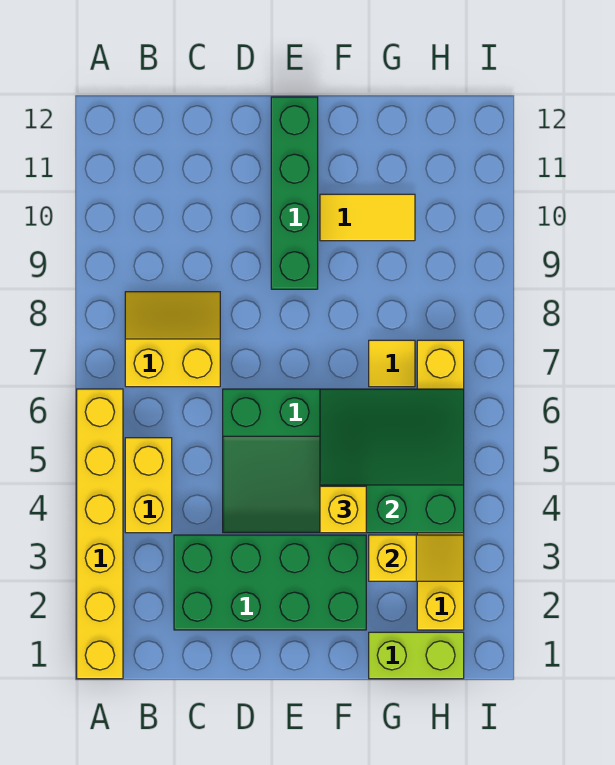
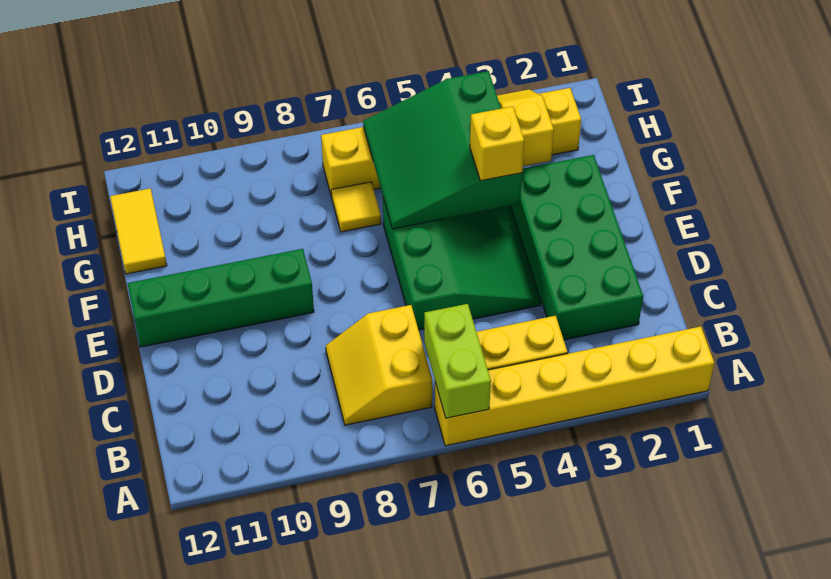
yellow tile F10:G10 level 1 -> yellow tile G12:H12 level 1
lime brick G1:H1 level 1 -> lime brick A6:B6 level 2

